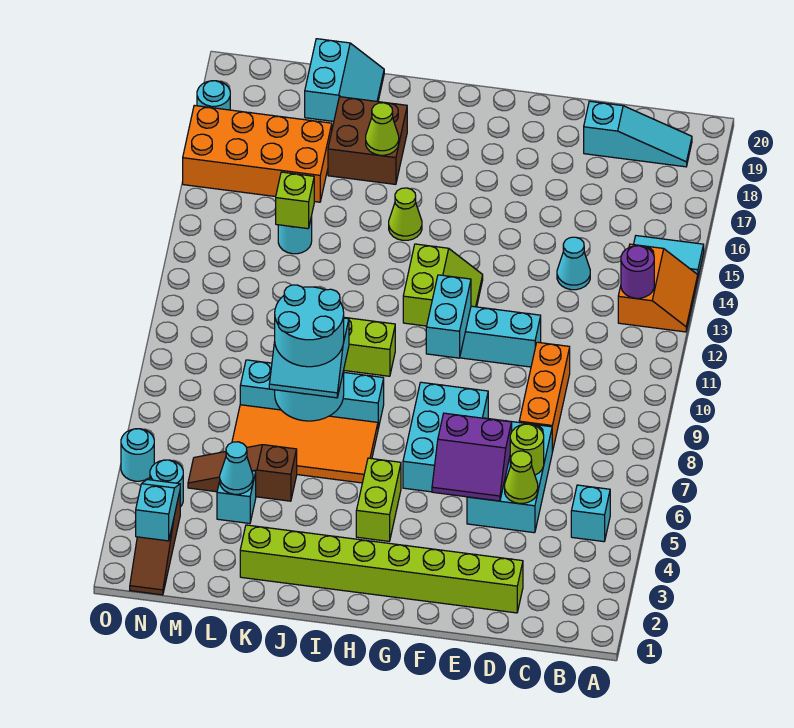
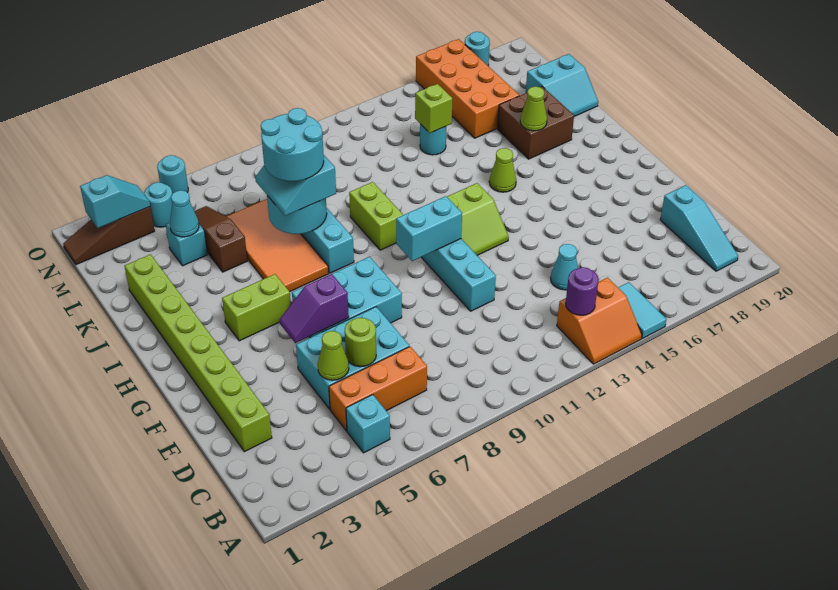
orange brick D8:D10 level 1 -> orange brick C5:C7 level 1
purple slope E5:F6 level 2 top 6 -> purple slope F5:F6 level 2 top 6

